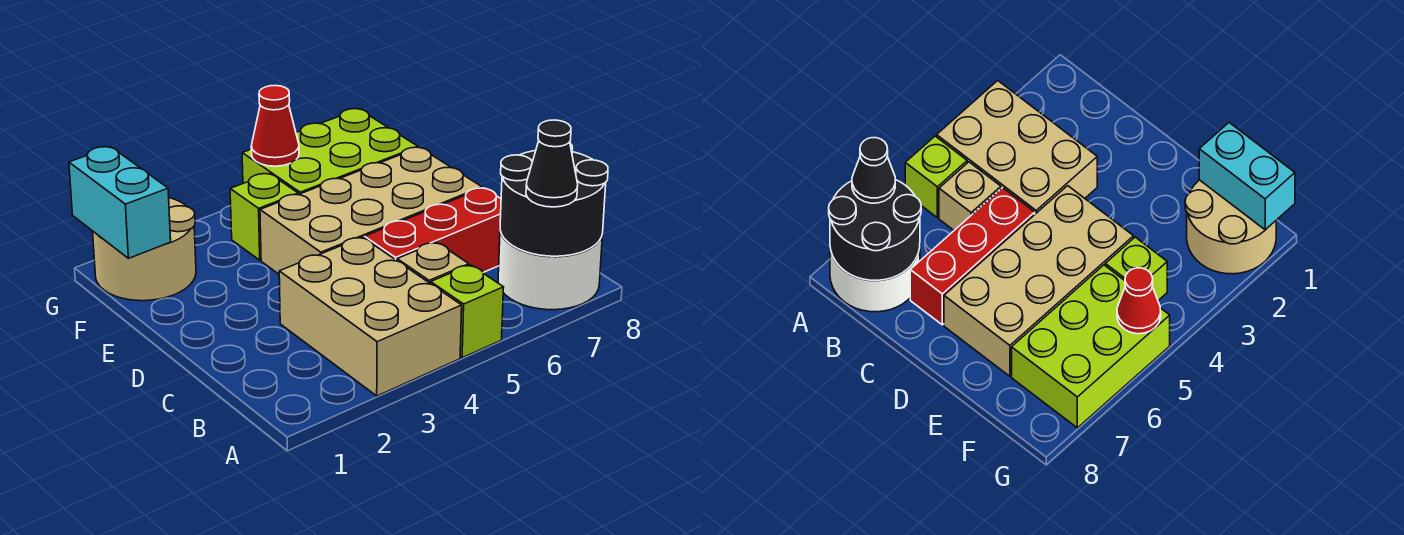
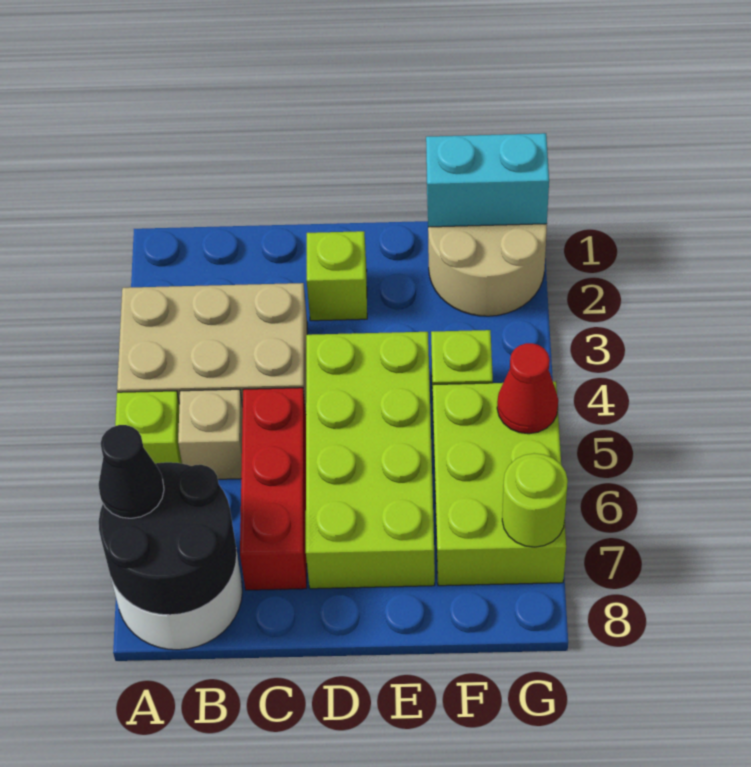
none -> lime brick D2 level 1
tan brick D4:E7 level 1 -> lime brick D4:E7 level 1
none -> lime round brick G7 level 2

